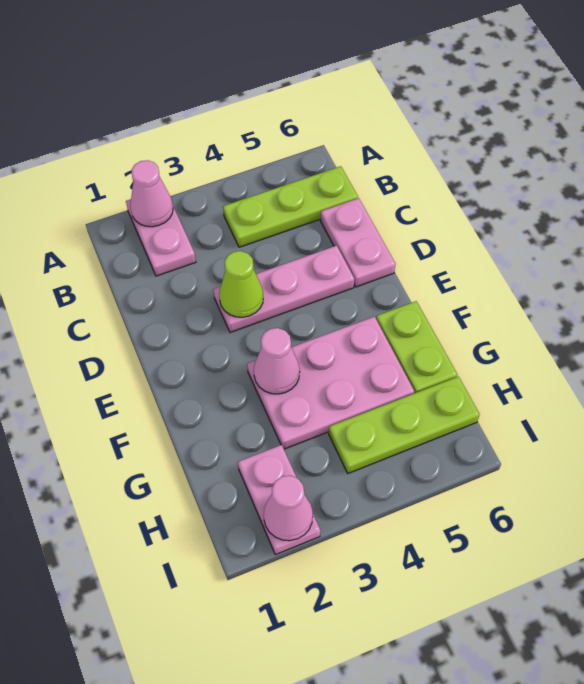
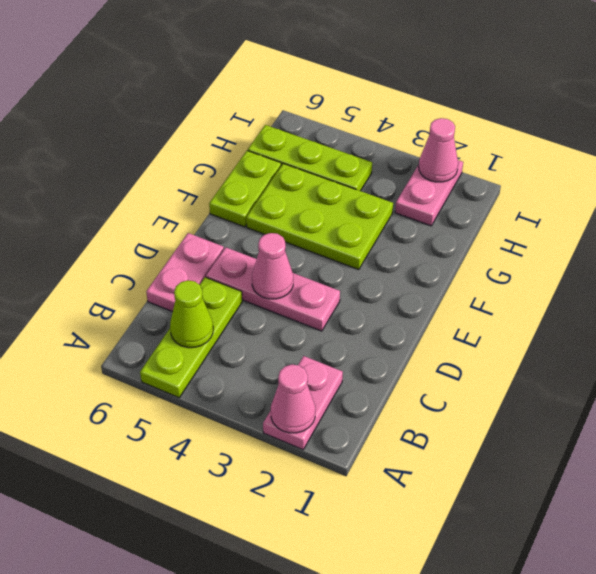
lime plate B4:B6 level 1 -> lime plate A5:C5 level 1
lime cone D3 level 2 -> lime cone B5 level 2
pink plate F3:G5 level 1 -> lime plate F3:G5 level 1
pink cone F3 level 2 -> pink cone D4 level 2

